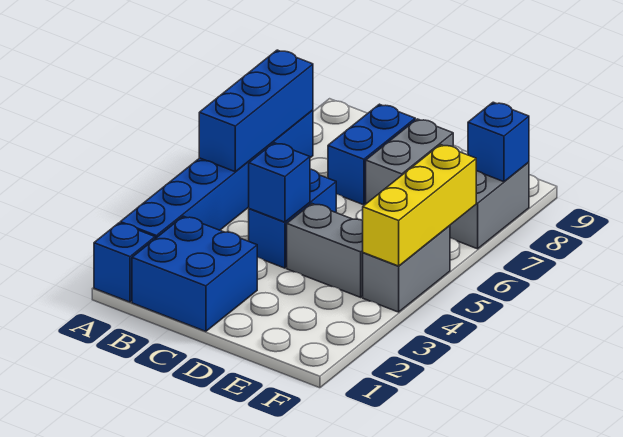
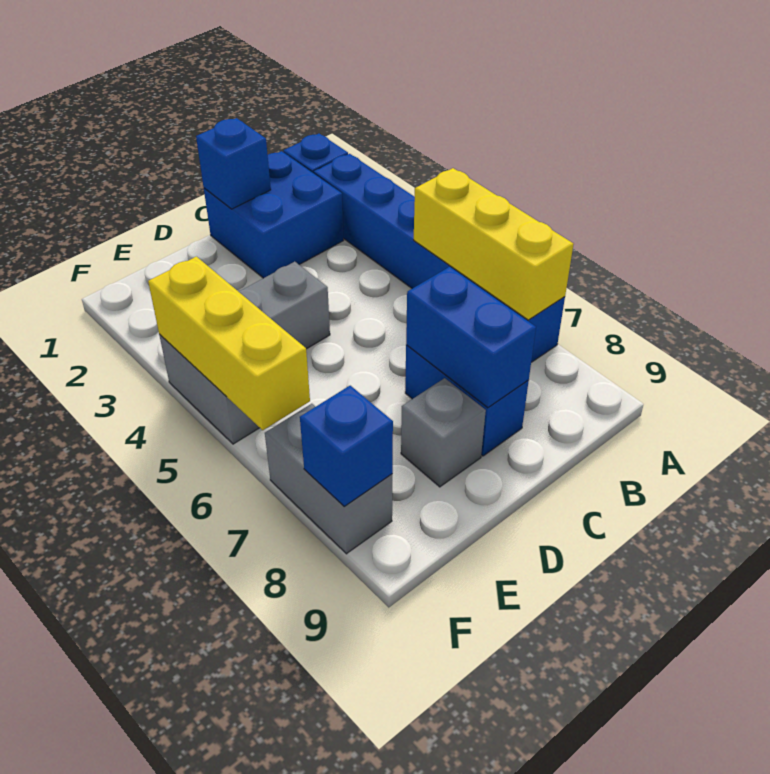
blue brick A5:A7 level 2 -> yellow brick A5:A7 level 2
blue brick C4:C5 level 1 -> blue brick C7:C8 level 2
blue brick C4 level 2 -> blue brick C1 level 2
grey brick D7:D8 level 1 -> grey brick D8 level 1

